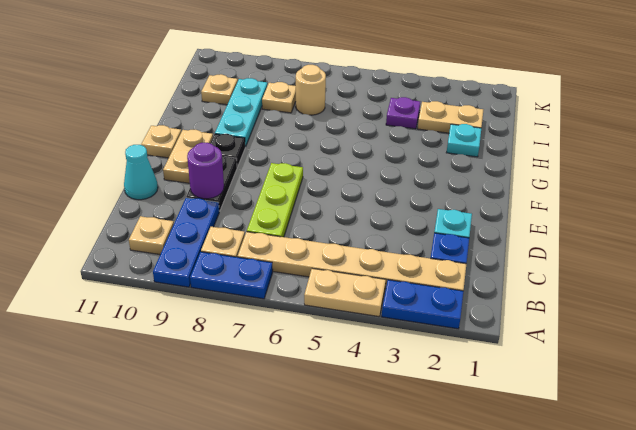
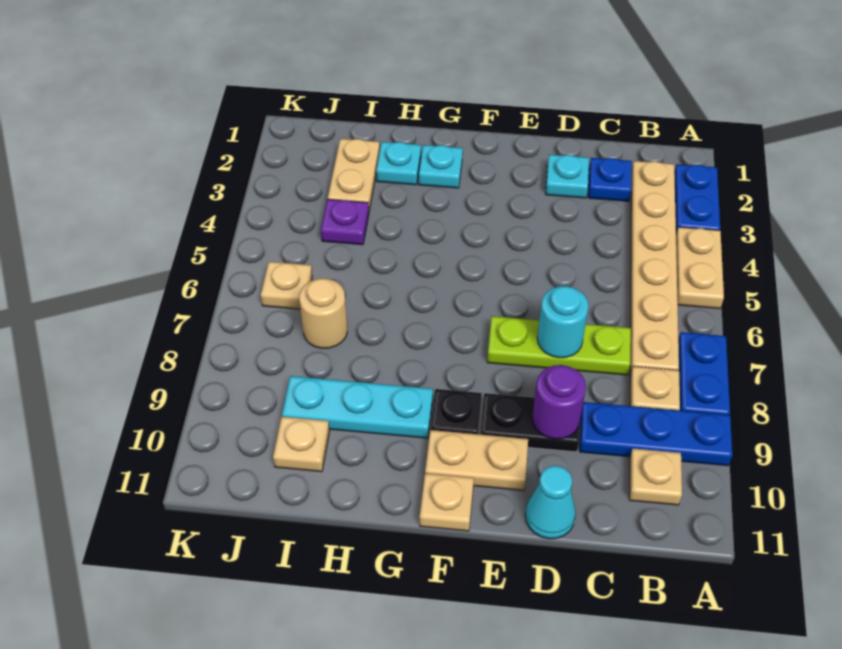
none -> cyan round brick D7 level 2
none -> cyan plate G2 level 1
tan plate I8 level 1 -> tan plate J6 level 1

